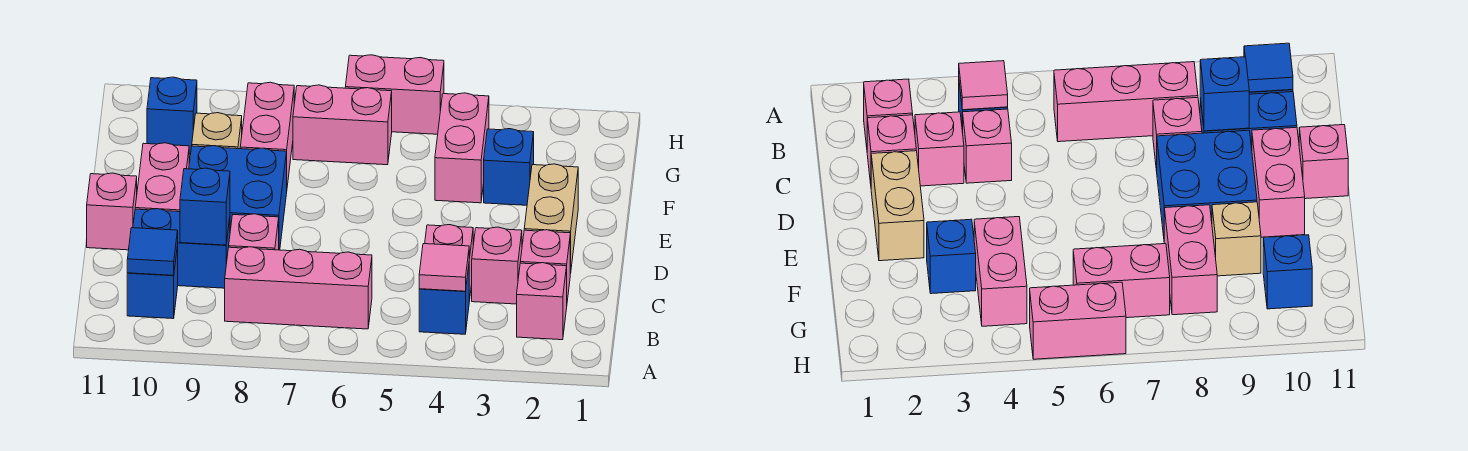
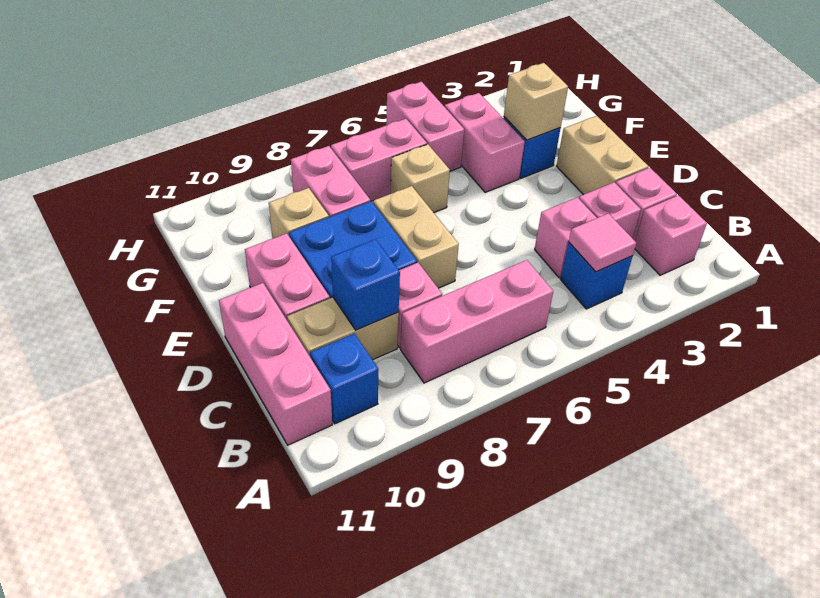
blue tile B10 level 2 -> none
blue brick C9:C10 level 1 -> tan brick C9:C10 level 1
none -> tan brick D7:E7 level 1
pink brick D11 level 1 -> pink brick B11:D11 level 1
none -> tan brick F3 level 2
none -> tan brick F6 level 1
blue brick G10 level 1 -> none
pink brick H5:H6 level 1 -> pink brick G5:H5 level 1

